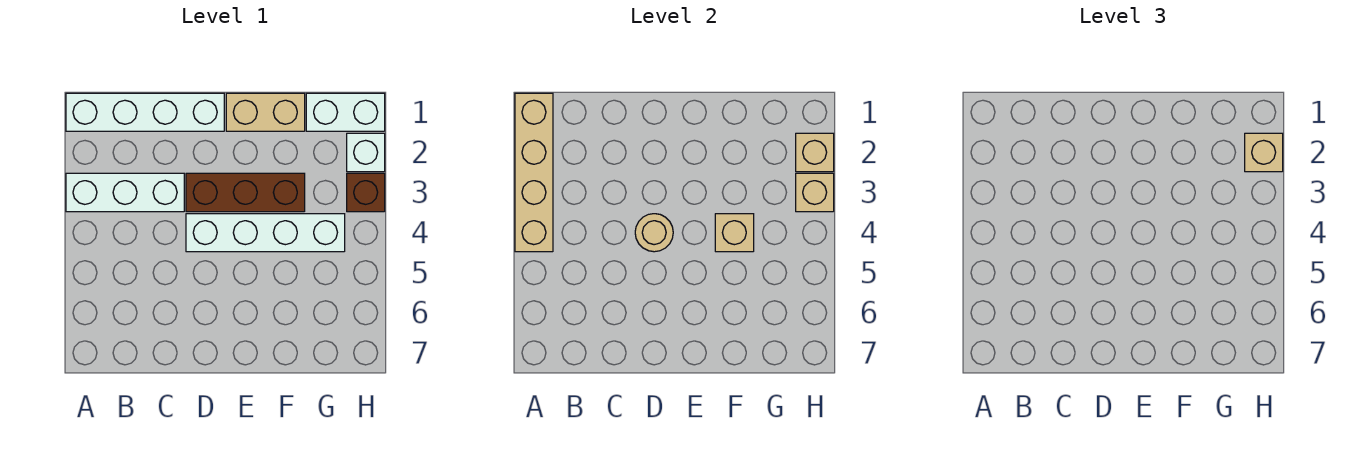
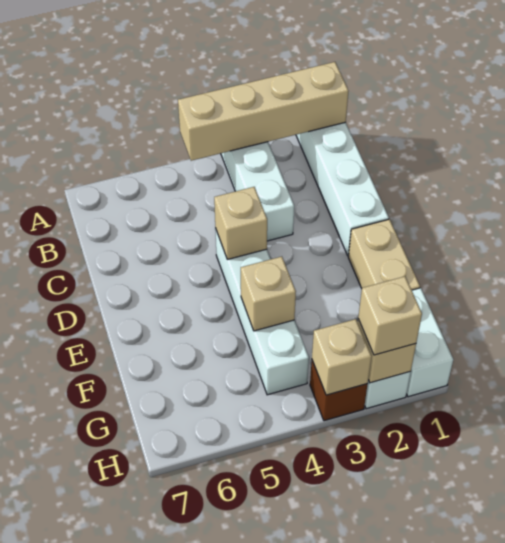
brown brick D3:F3 level 1 -> none
tan round brick D4 level 2 -> tan brick D4 level 2

